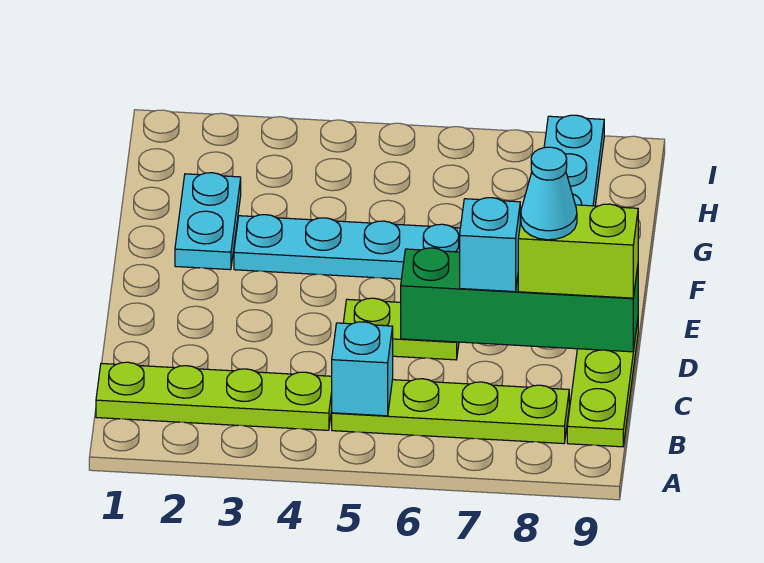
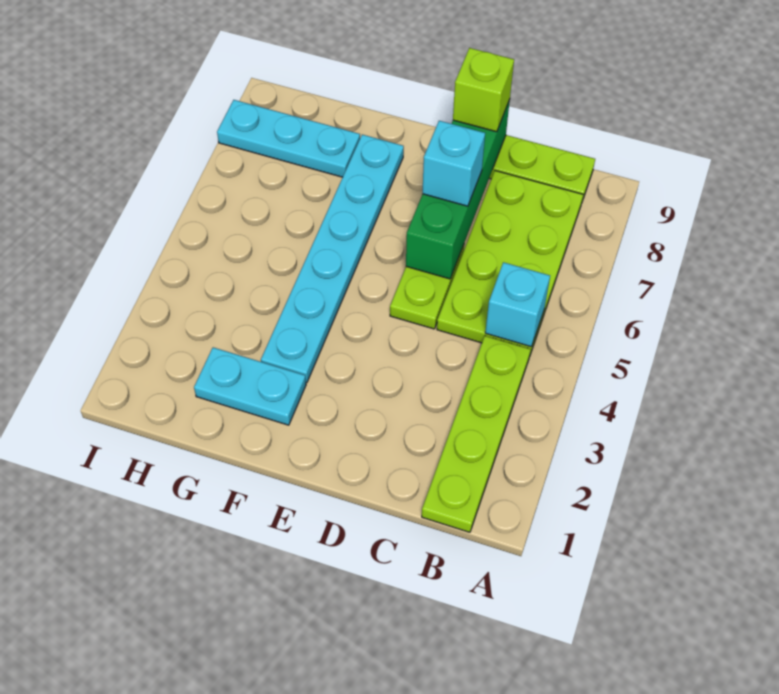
lime plate B5:B8 level 1 -> lime plate B5:C8 level 1
lime brick D8:D9 level 3 -> lime brick D9 level 3
cyan cone D8 level 4 -> none

